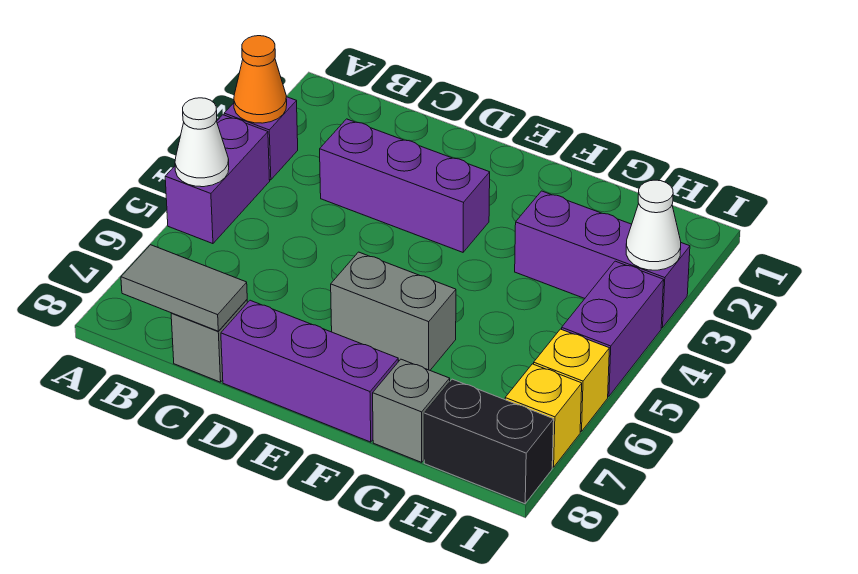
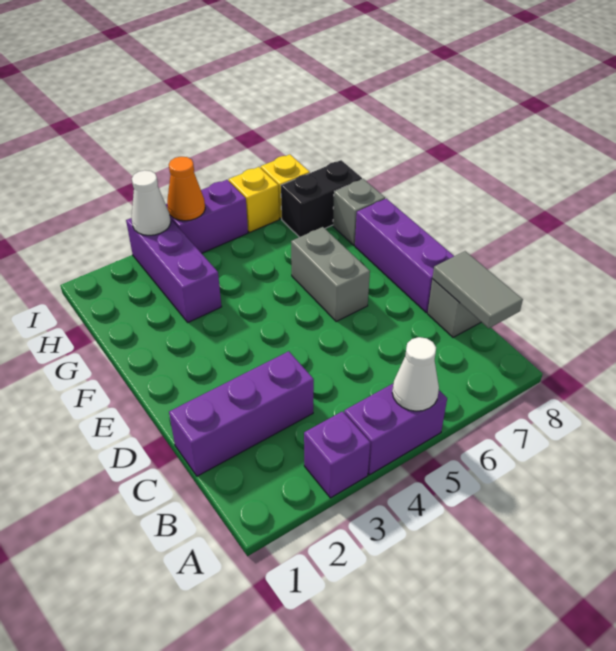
orange cone A3 level 2 -> orange cone I4 level 2
purple brick C3:E3 level 1 -> purple brick C1:C3 level 1
black brick H8:I8 level 1 -> black brick H7:H8 level 1

